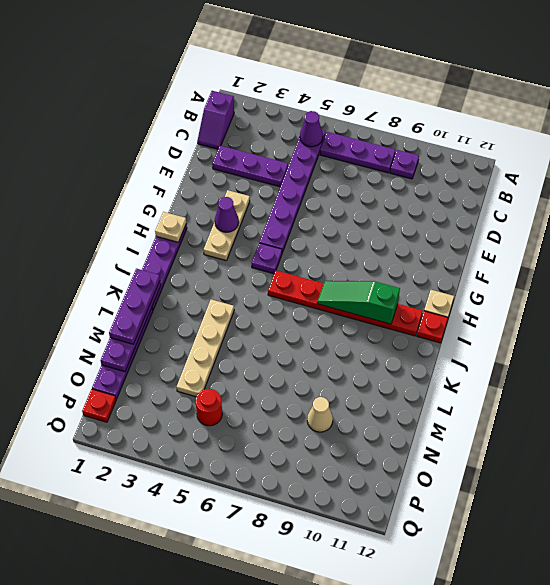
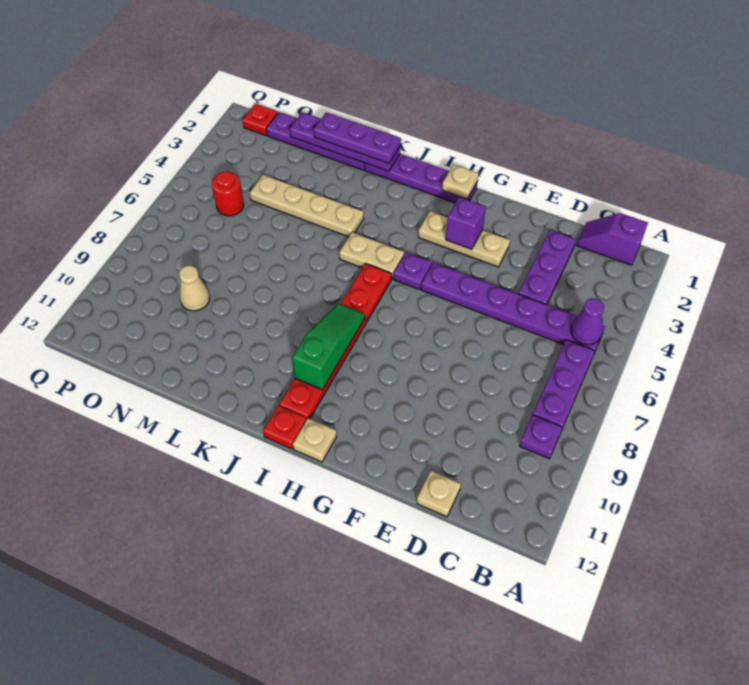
none -> tan plate D12 level 1
purple cone G3 level 2 -> purple brick G3 level 2
none -> tan plate I5:J5 level 1

